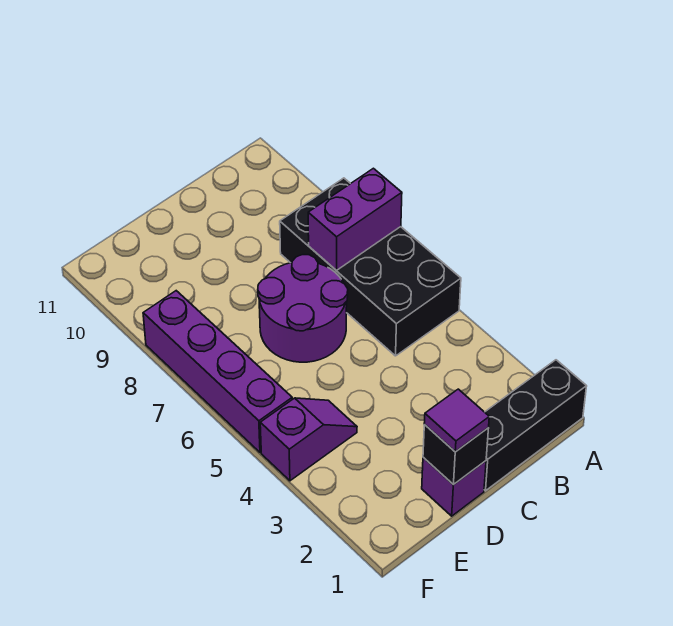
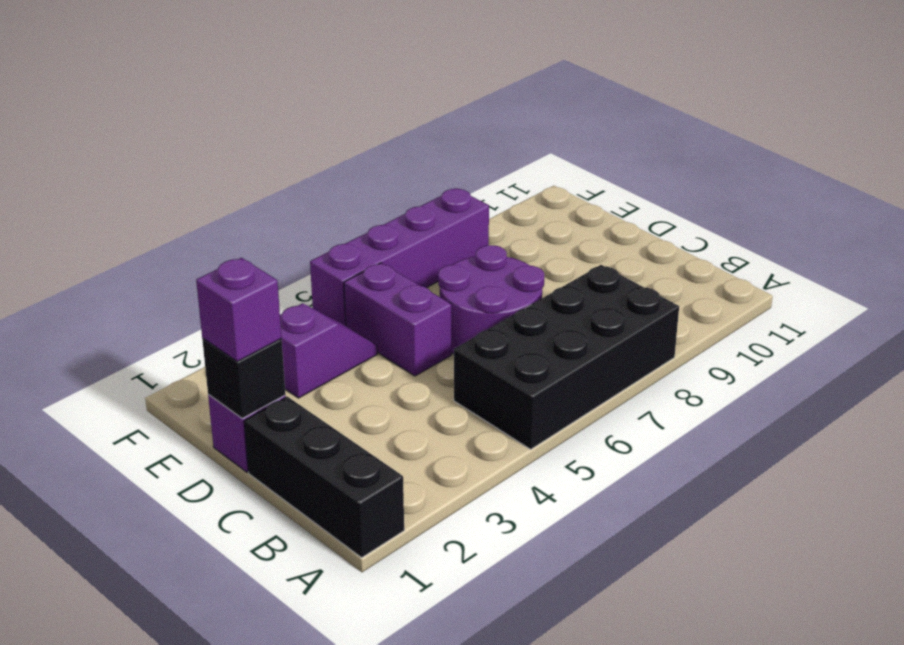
purple brick A7:B7 level 2 -> purple brick D5:E5 level 1
purple tile D1 level 3 -> purple brick D1 level 3
purple slope E4:F4 level 1 top F -> purple slope E3:E4 level 1 top 3

